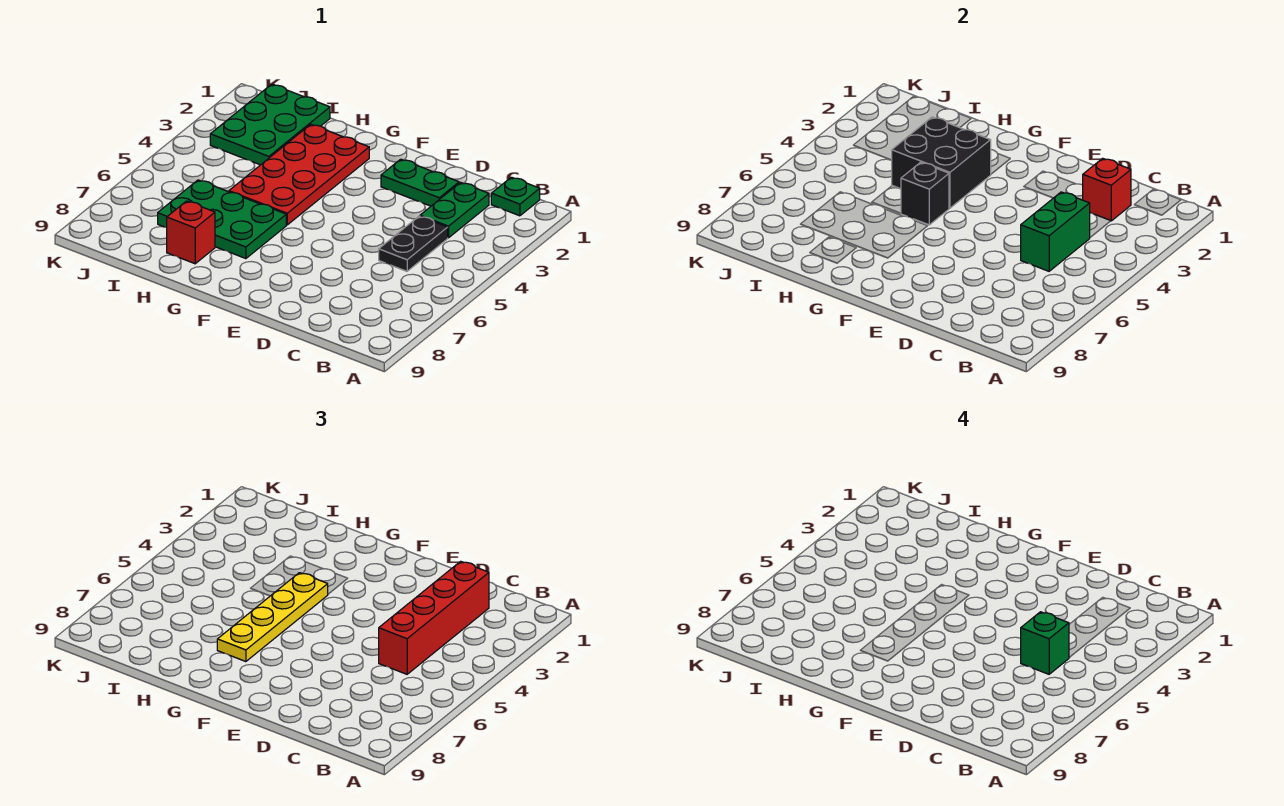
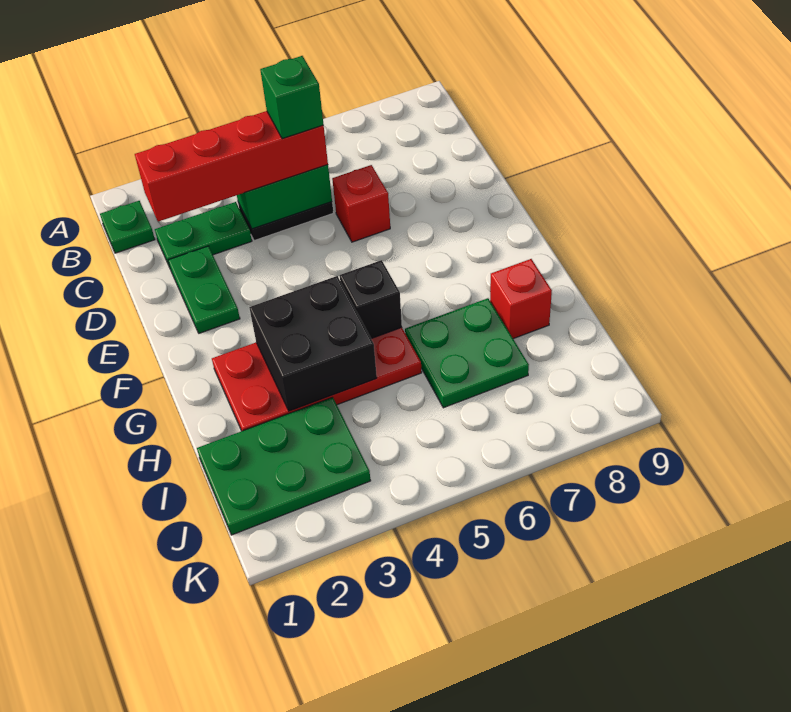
red brick C2 level 2 -> red brick D6 level 1
yellow plate G4:G7 level 3 -> none
green plate G6:I7 level 1 -> green plate H6:I7 level 1

